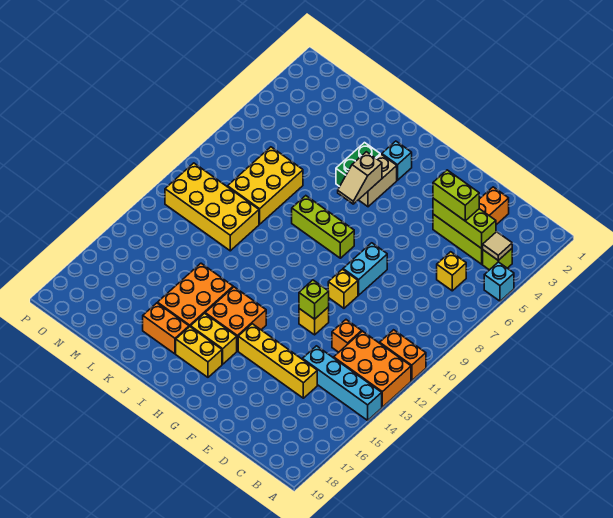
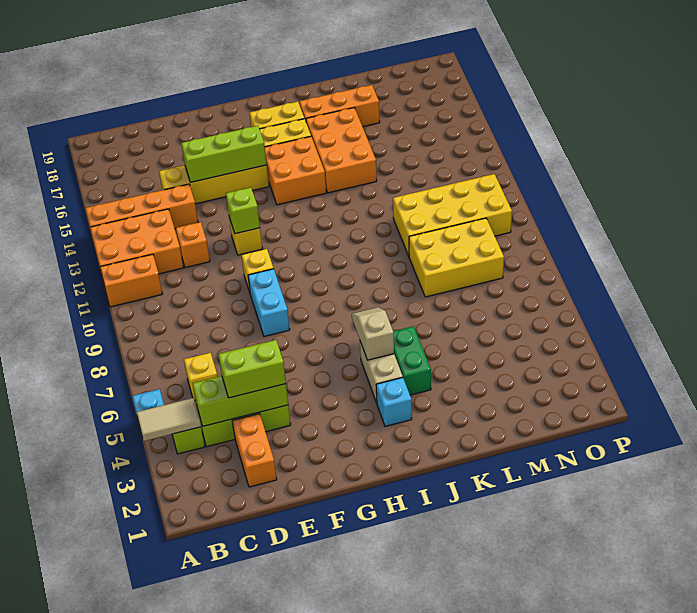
cyan brick A14:D14 level 1 -> orange brick A14:D14 level 1
tan tile B4 level 2 -> tan tile A4:B4 level 2
lime brick H8:J8 level 1 -> lime brick E15:G15 level 2
orange brick J17:K17 level 1 -> orange brick J17:L17 level 1
yellow brick L7:M9 level 1 -> yellow brick L8:N9 level 1

